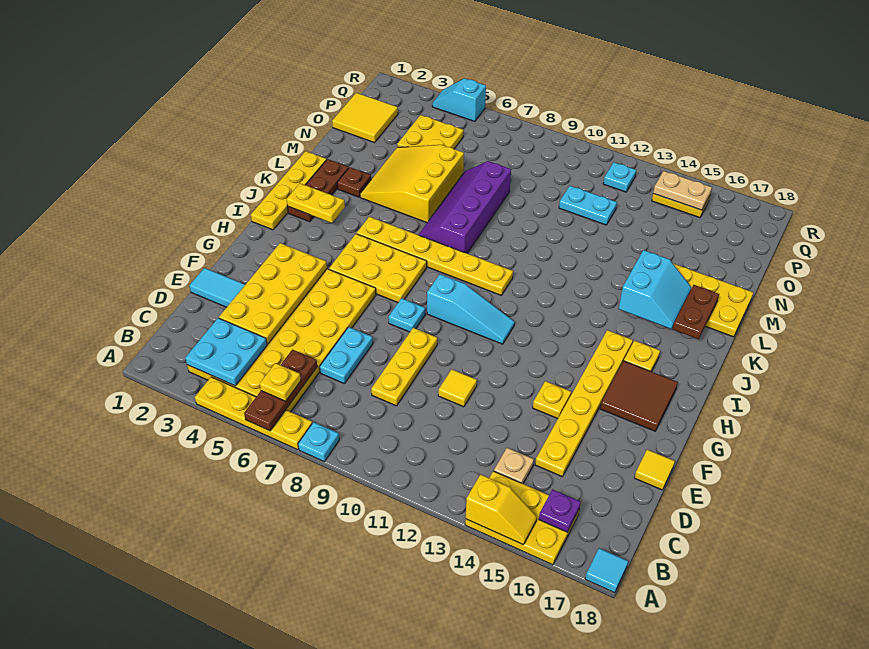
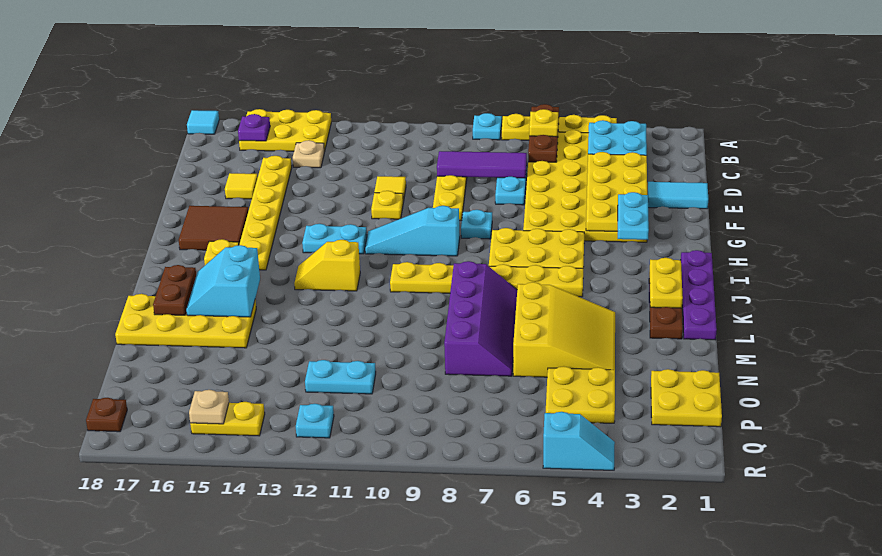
yellow slope A14:A15 level 2 top 14 -> yellow slope J12:J13 level 1 top 12
none -> purple tile D7:D9 level 2
yellow tile E18 level 1 -> yellow tile E16 level 1
yellow plate F14 level 1 -> yellow plate F11 level 1
none -> cyan plate G3:H3 level 3
none -> cyan plate H12:H13 level 1
yellow plate I1:L1 level 1 -> purple plate I1:L1 level 1
yellow plate J2:J3 level 2 -> yellow plate J2:K2 level 2
brown plate L3 level 1 -> brown plate Q18 level 1
yellow tile O1:P2 level 1 -> yellow plate O1:P2 level 1
tan plate Q14:Q15 level 2 -> tan plate Q15 level 2

